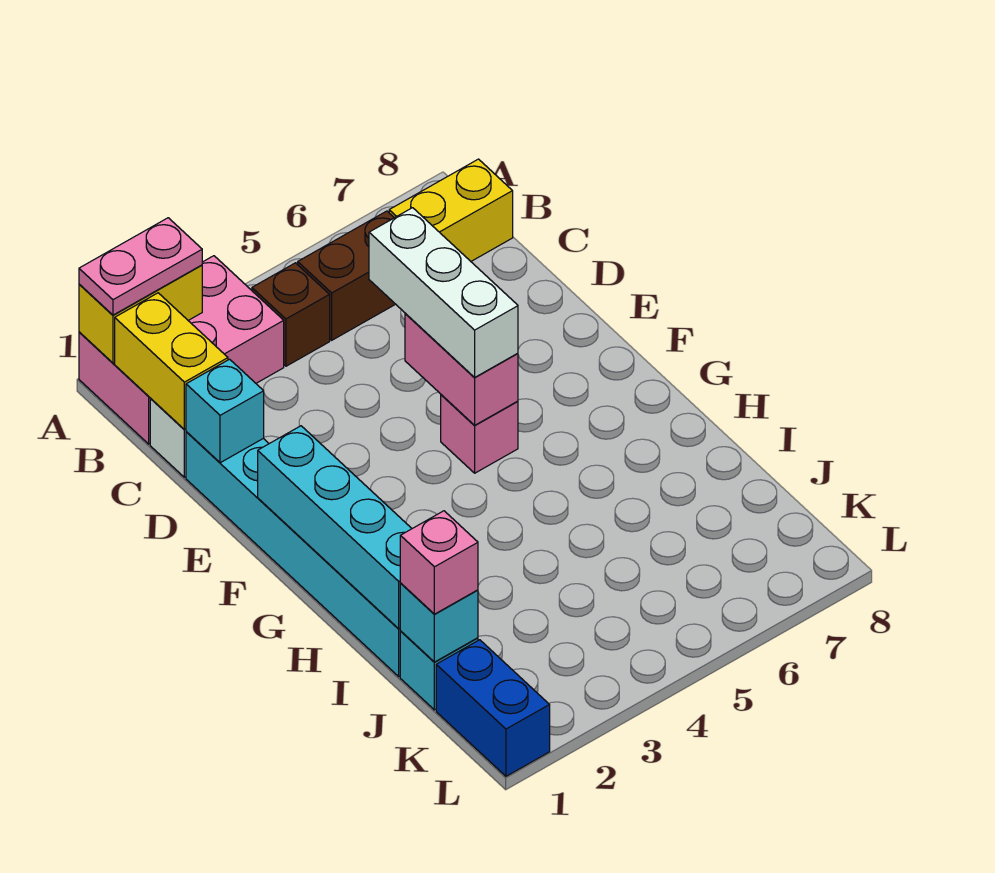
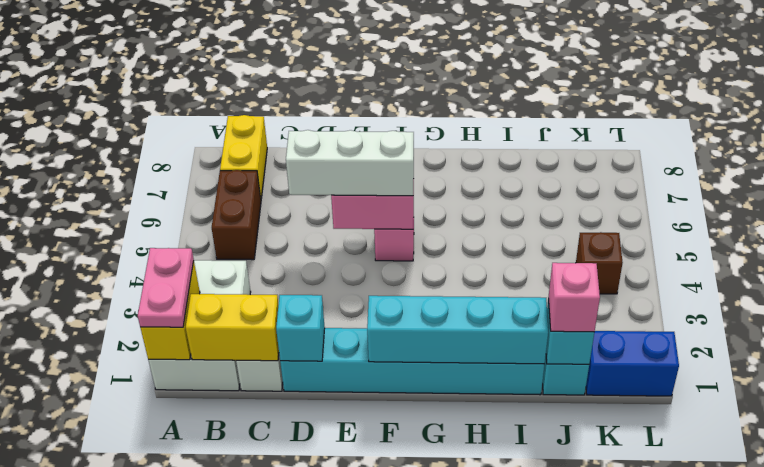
pink brick A1:B3 level 1 -> white brick A1:B3 level 1
brown brick B4 level 1 -> brown brick K4 level 1

